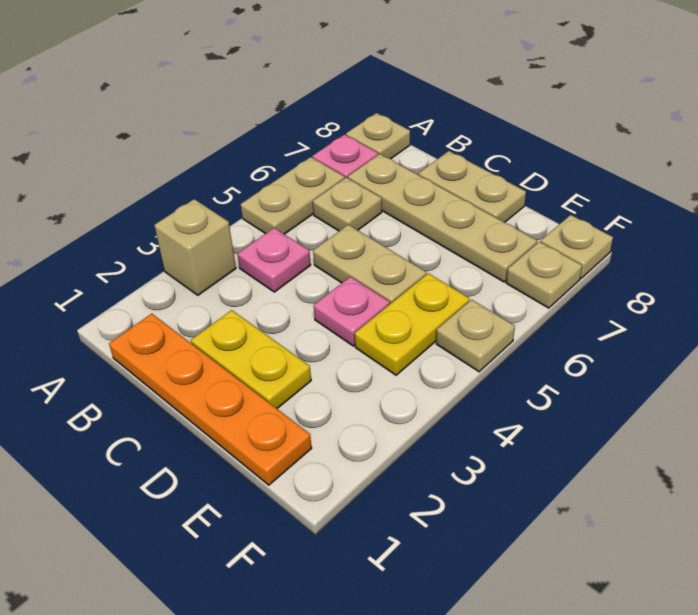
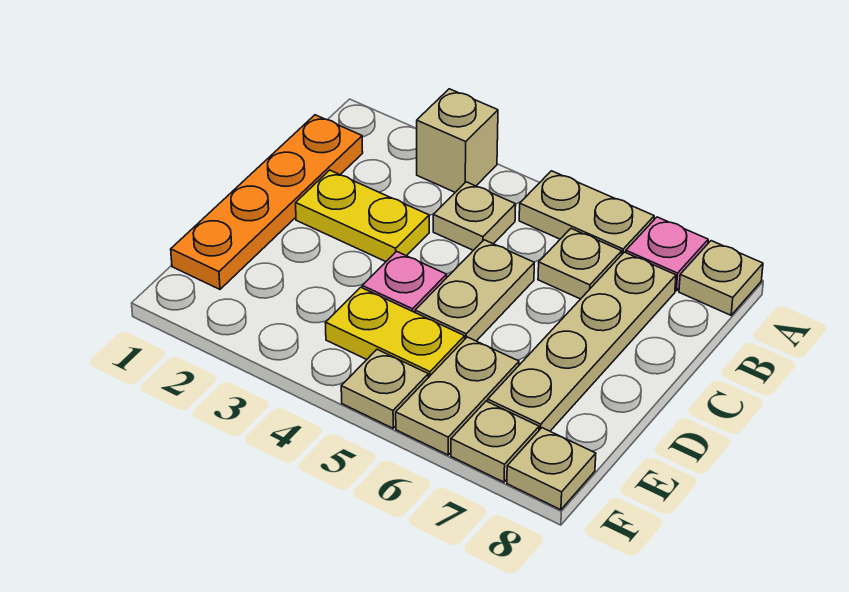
pink plate B4 level 1 -> tan plate B4 level 1
yellow plate C2:D2 level 1 -> yellow plate C2:C3 level 1
tan plate C8:D8 level 1 -> tan plate E6:F6 level 1

